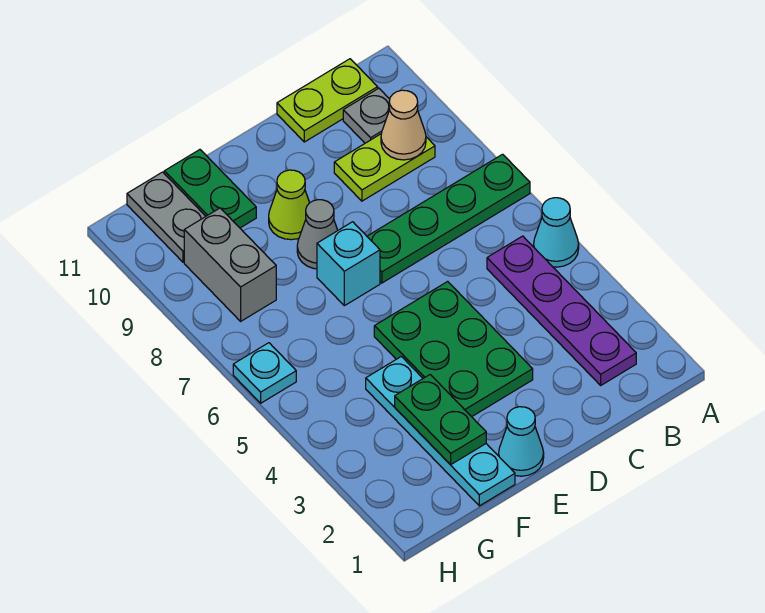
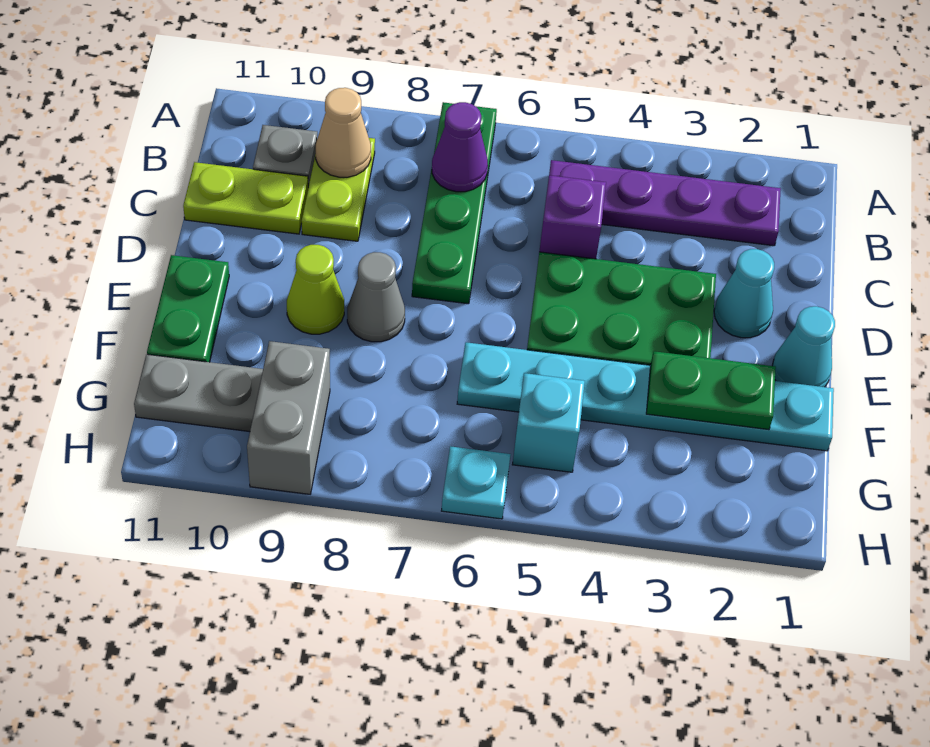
cyan cone A5 level 1 -> cyan cone D2 level 1
none -> purple cone B7 level 2
lime plate B11:C11 level 1 -> lime plate C10:C11 level 1
none -> purple brick C5 level 1
cyan brick E7 level 1 -> cyan brick G5 level 1
cyan plate F1:F4 level 1 -> cyan plate F1:F6 level 1
green plate F10:F11 level 1 -> green plate E11:F11 level 1
grey brick G8:G9 level 1 -> grey brick G9:H9 level 1

